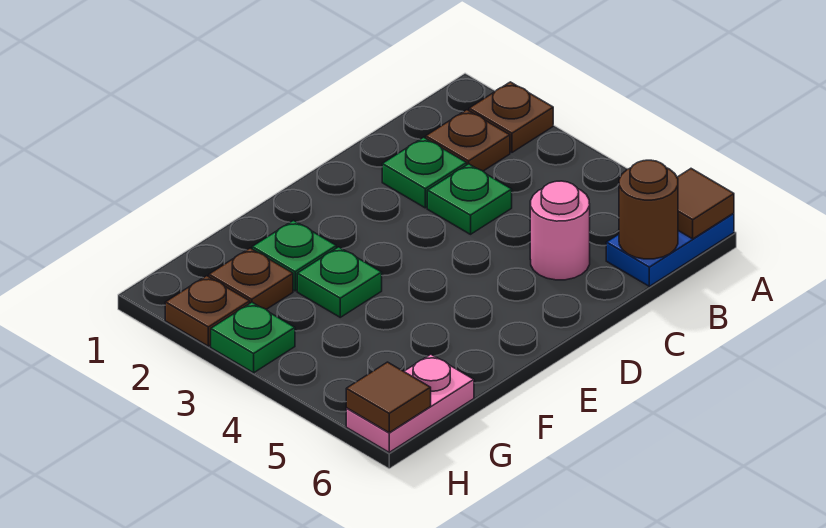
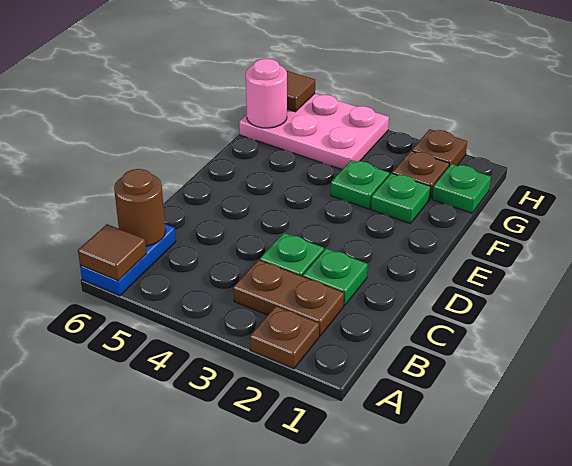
brown plate B2 level 1 -> brown plate B2:B3 level 1
pink round brick C5 level 1 -> pink round brick G6 level 2
pink plate G6:H6 level 1 -> pink plate G4:H6 level 1
green plate H3 level 1 -> green plate G1 level 1

